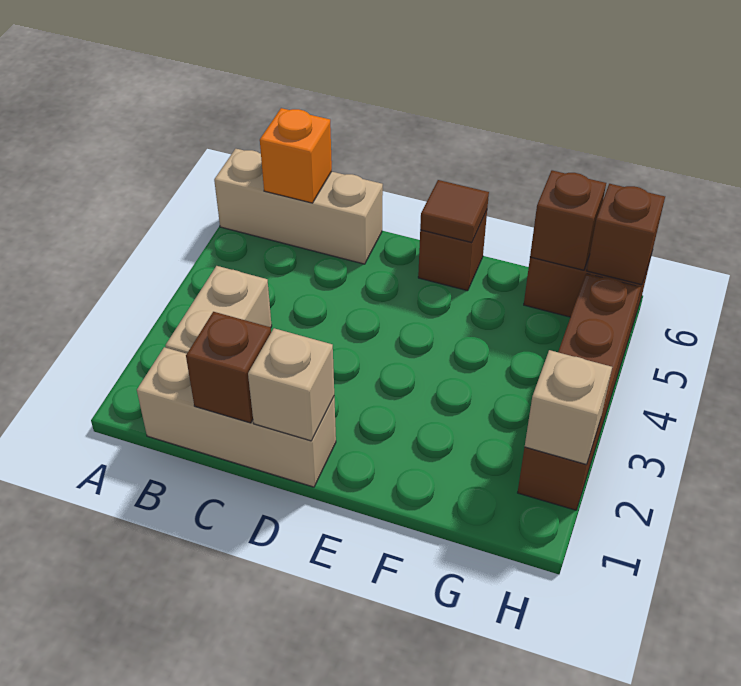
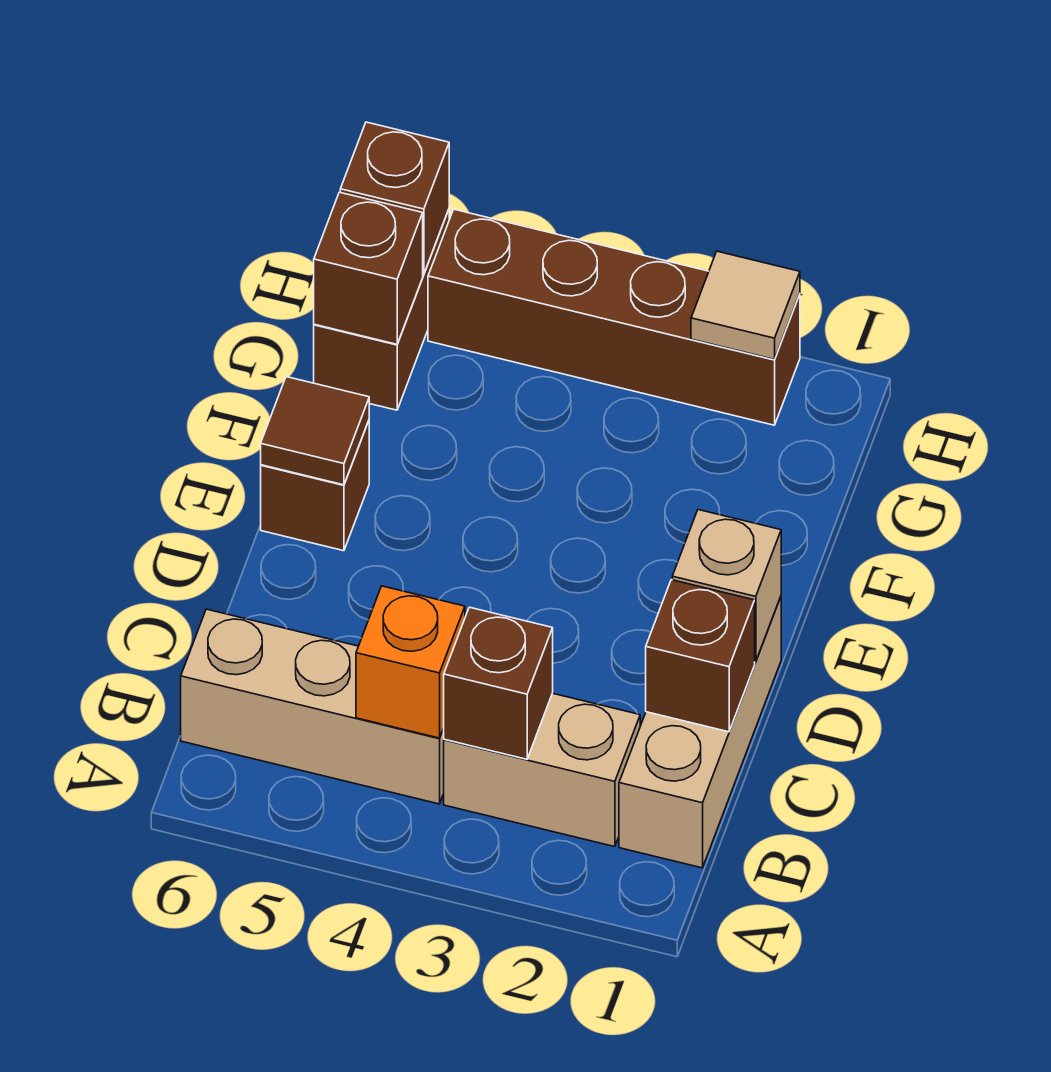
tan brick A6:C6 level 1 -> tan brick B4:B6 level 1
none -> brown brick B3 level 2
orange brick B6 level 2 -> orange brick B4 level 2
tan brick H2 level 2 -> tan tile H2 level 2

